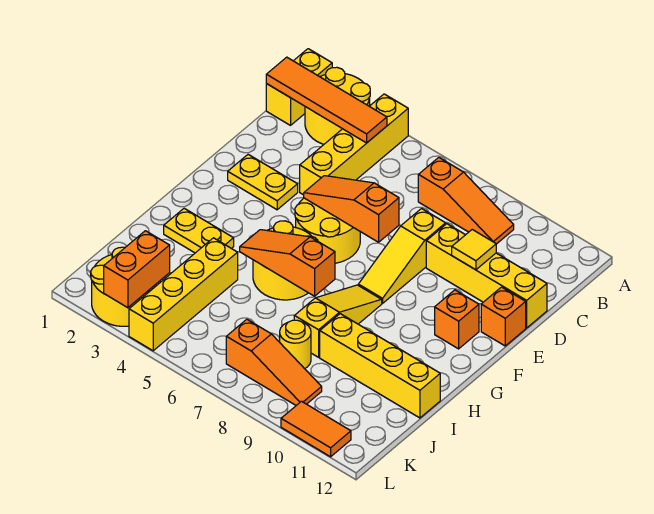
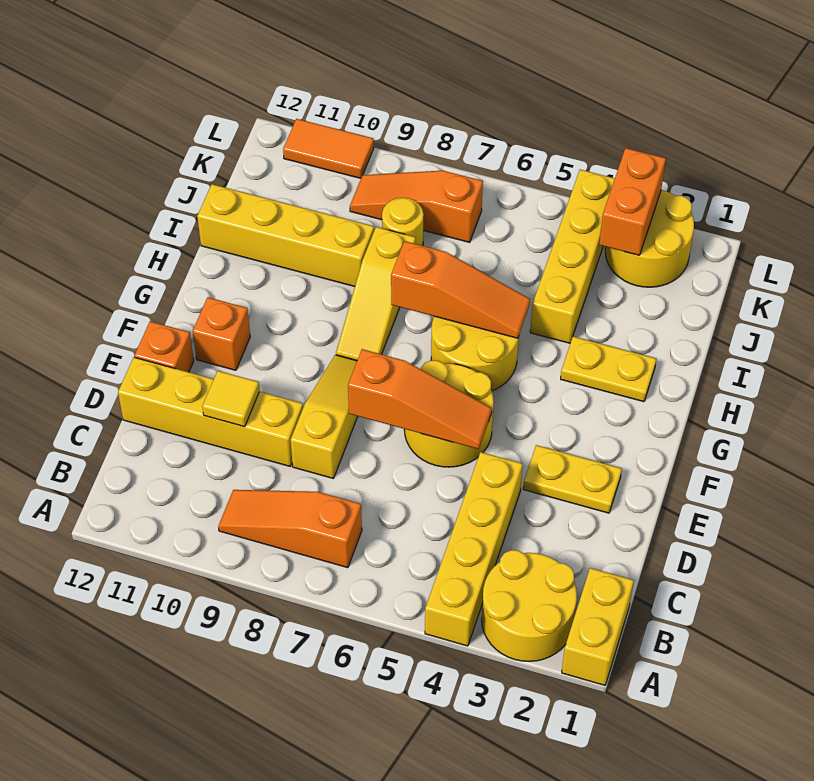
orange tile B1:B4 level 2 -> none

